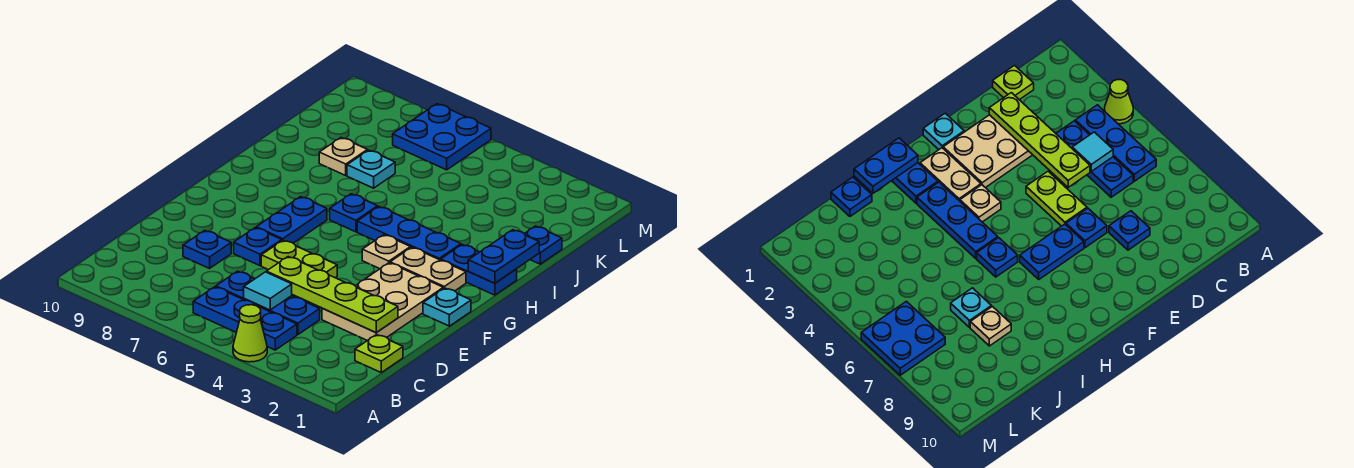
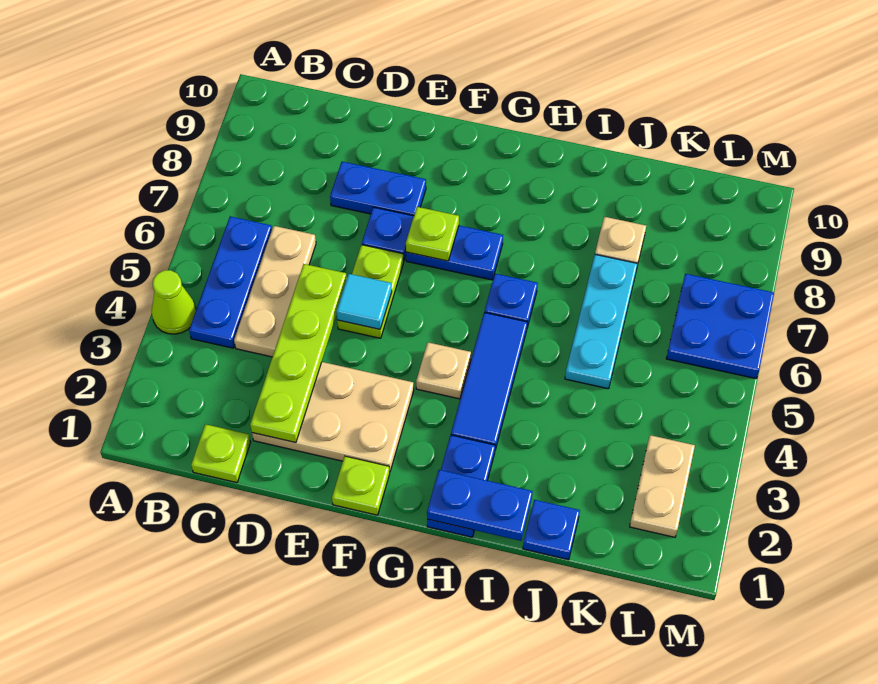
blue plate C4:C6 level 1 -> tan plate C4:C6 level 1
cyan tile C5 level 2 -> cyan tile E5 level 2
blue plate D8 level 1 -> blue plate D8:E8 level 1
cyan plate F1 level 1 -> lime plate F1 level 1
none -> lime plate F7 level 2
tan plate G2:G3 level 1 -> tan plate L2:L3 level 1
blue plate H3:H5 level 1 -> blue tile H3:H5 level 1
cyan plate J7 level 1 -> cyan plate J5:J7 level 1

